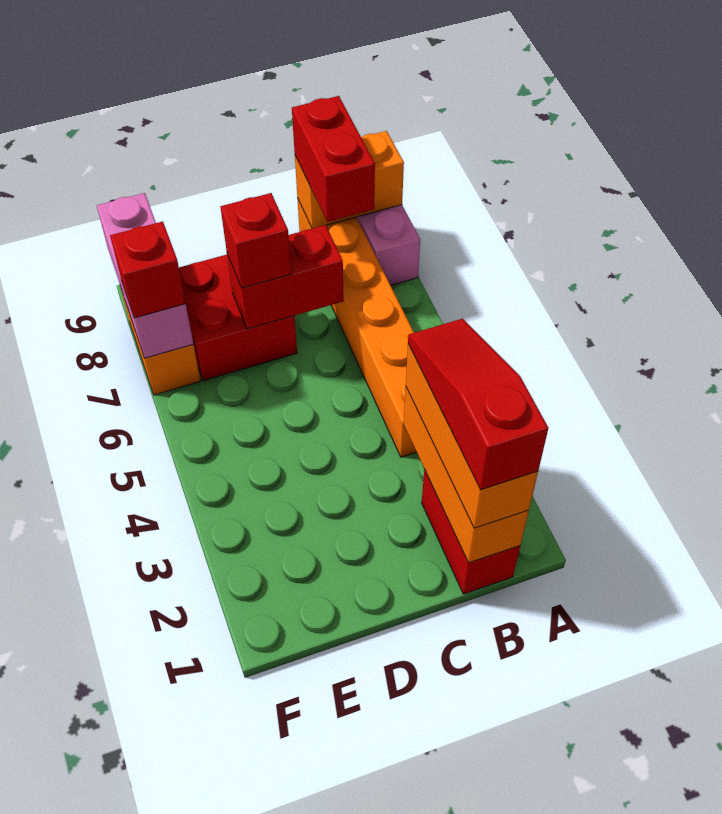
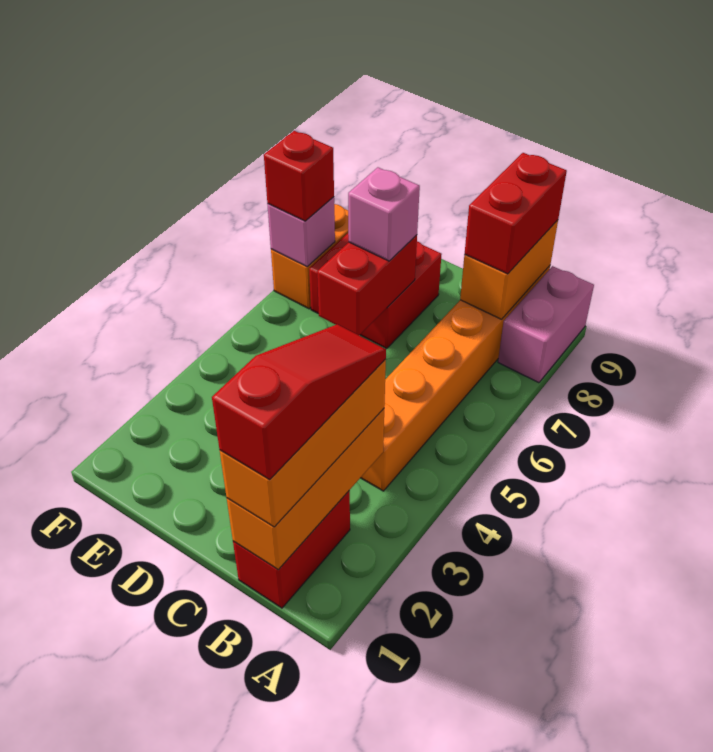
orange brick A9:B9 level 2 -> orange brick B8:B9 level 2
red brick C7:D7 level 2 -> red brick D6:D7 level 2
red brick D7 level 3 -> pink brick D7 level 3
pink brick F7:F9 level 2 -> pink brick F7 level 2

